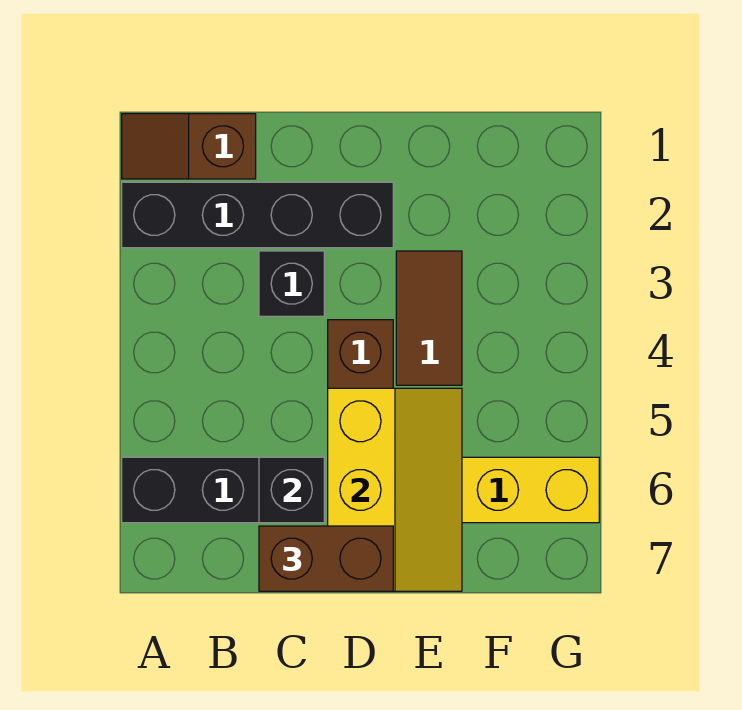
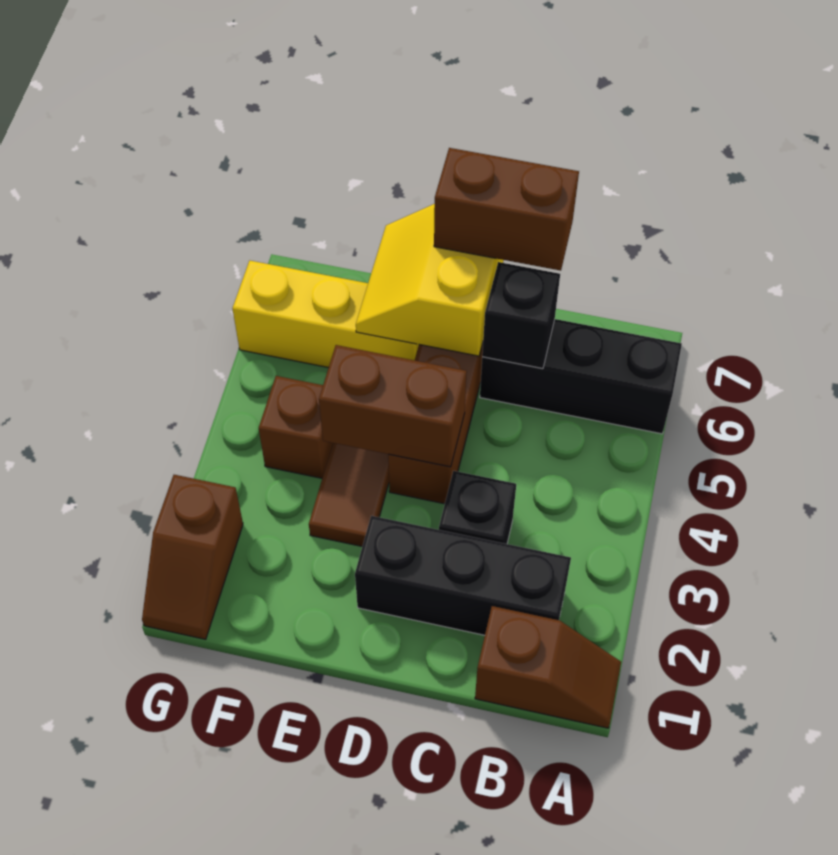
black brick A2:D2 level 1 -> black brick B2:D2 level 1
none -> brown brick D4:E4 level 2
yellow slope D5:E7 level 2 top D -> yellow slope D6:E7 level 2 top D
none -> brown brick F4 level 1
none -> brown slope G1:G2 level 1 top 2

